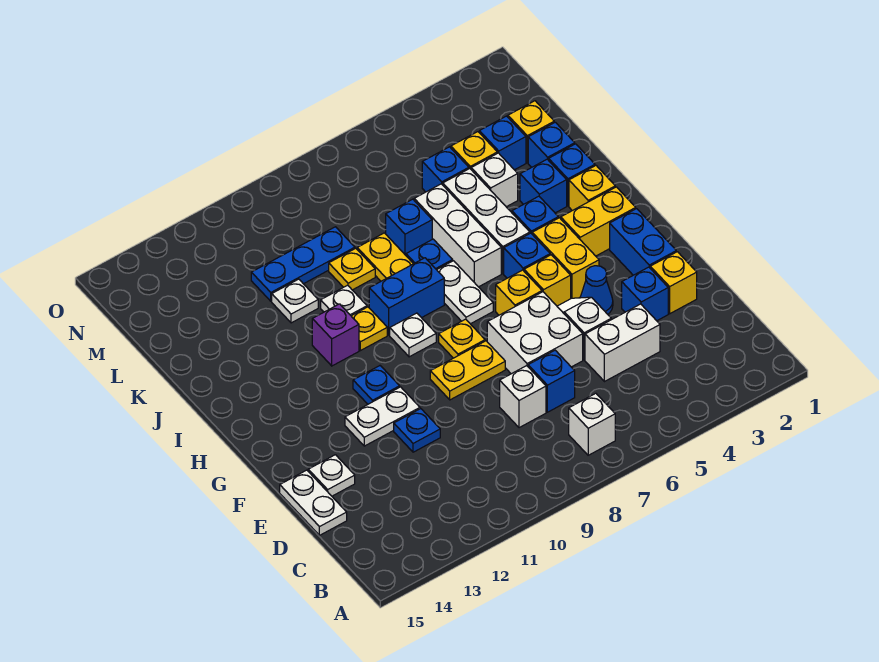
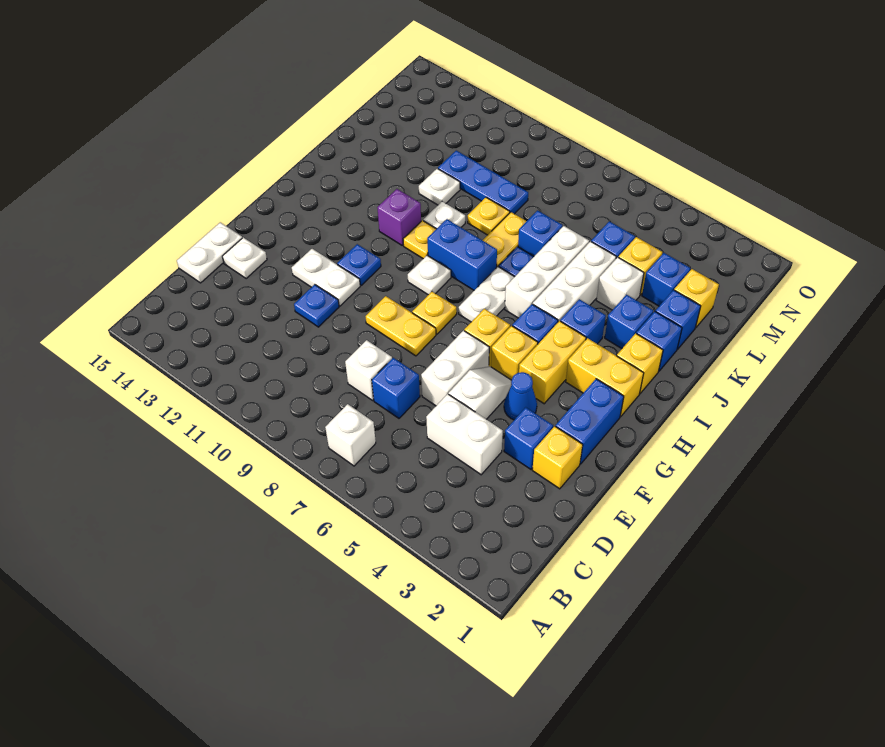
white brick E6:F7 level 1 -> white brick E6:F6 level 1

